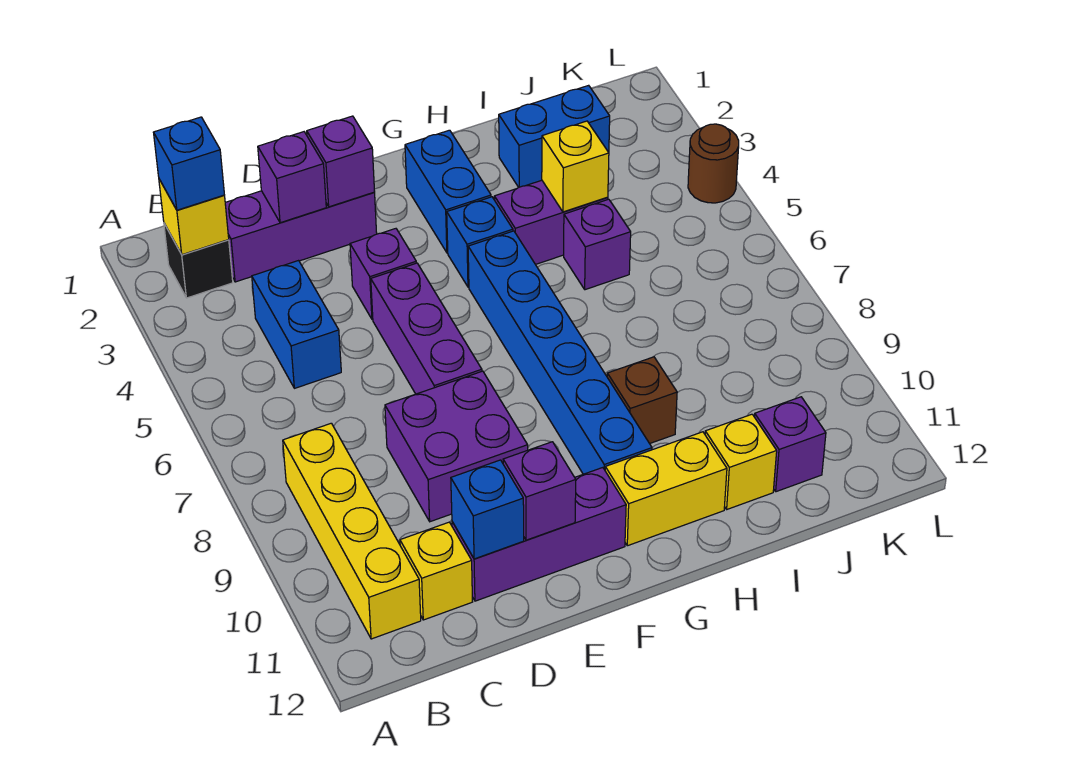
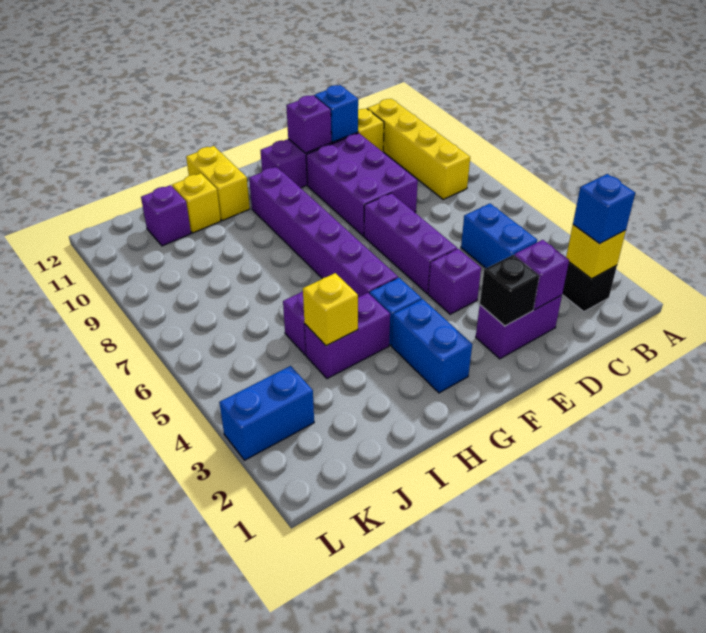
purple brick C2:E2 level 1 -> purple brick D2:E2 level 1
purple brick D8:E9 level 1 -> purple brick D8:E10 level 1
purple brick E2 level 2 -> black brick E2 level 2
blue brick G5:G10 level 1 -> purple brick G5:G10 level 1
yellow brick G11:H11 level 1 -> yellow brick H11:H12 level 1
brown brick H9 level 1 -> none
blue brick I2:J2 level 1 -> blue brick K3:L3 level 1
brown round brick L4 level 1 -> none

